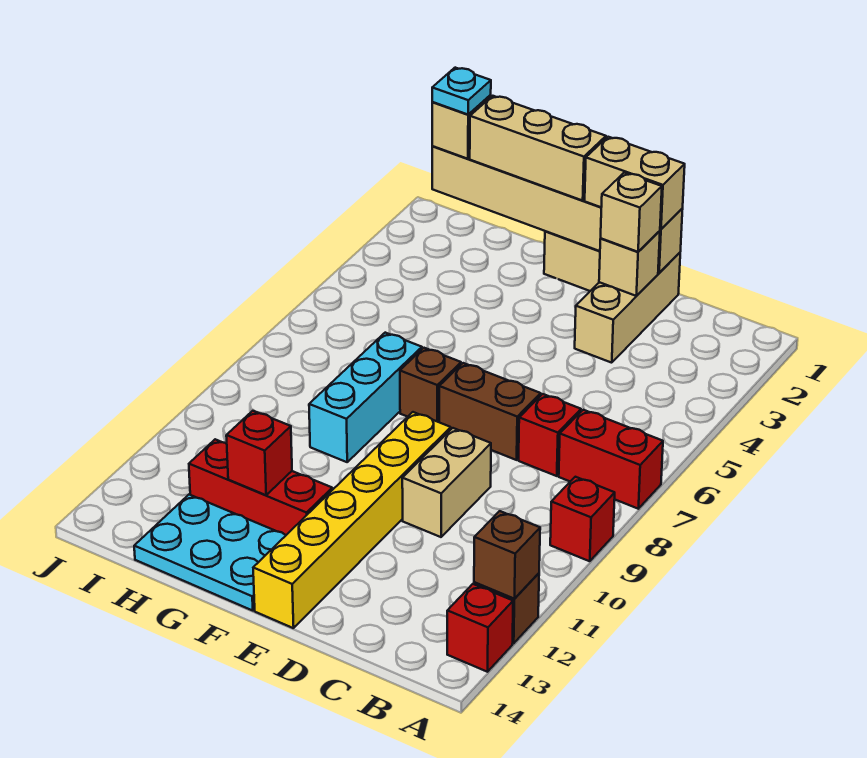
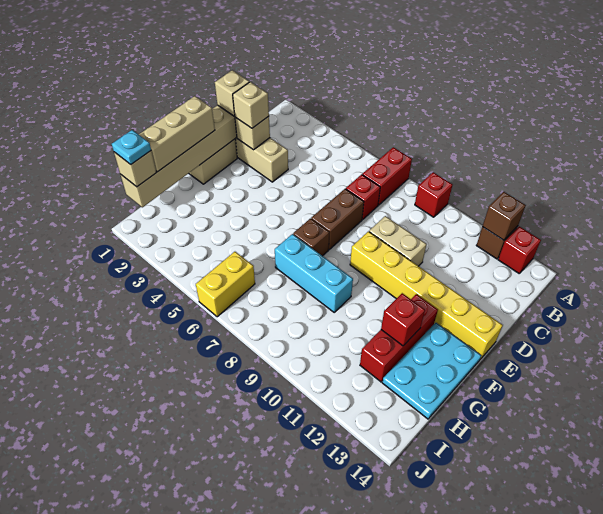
tan brick D1:E1 level 3 -> tan brick D1 level 3
none -> yellow brick I6:J6 level 1

